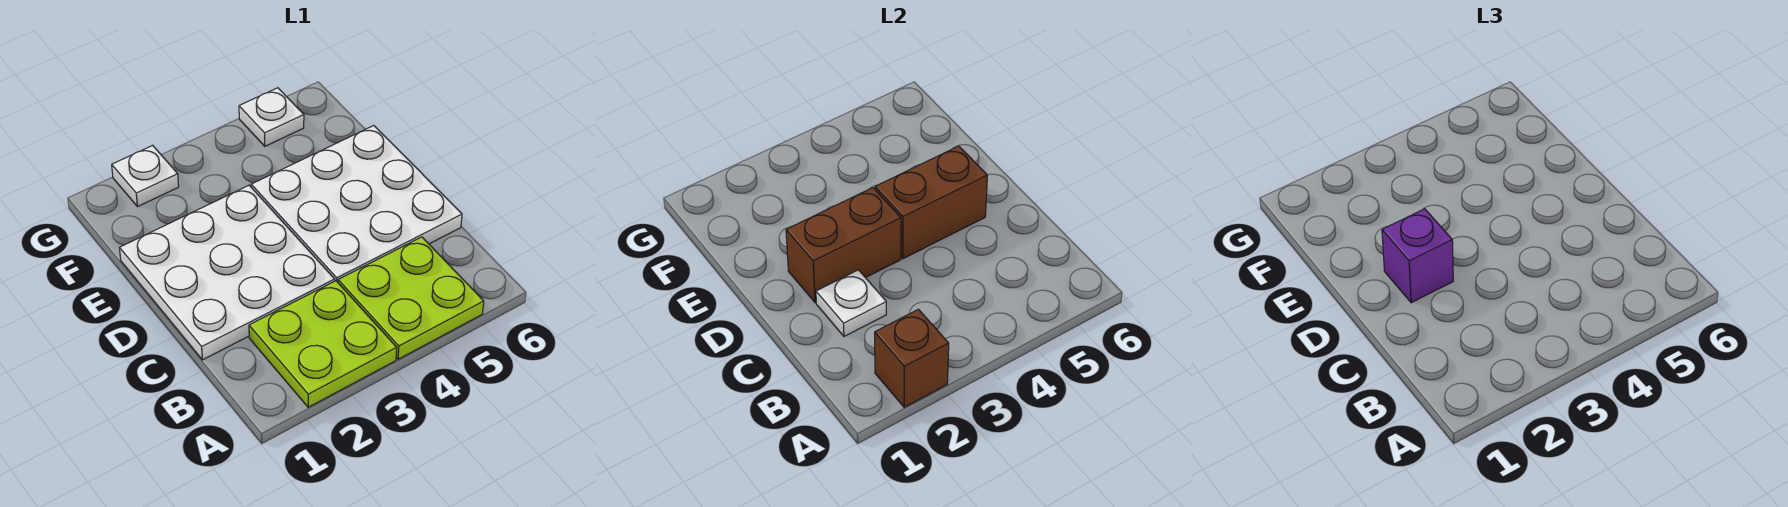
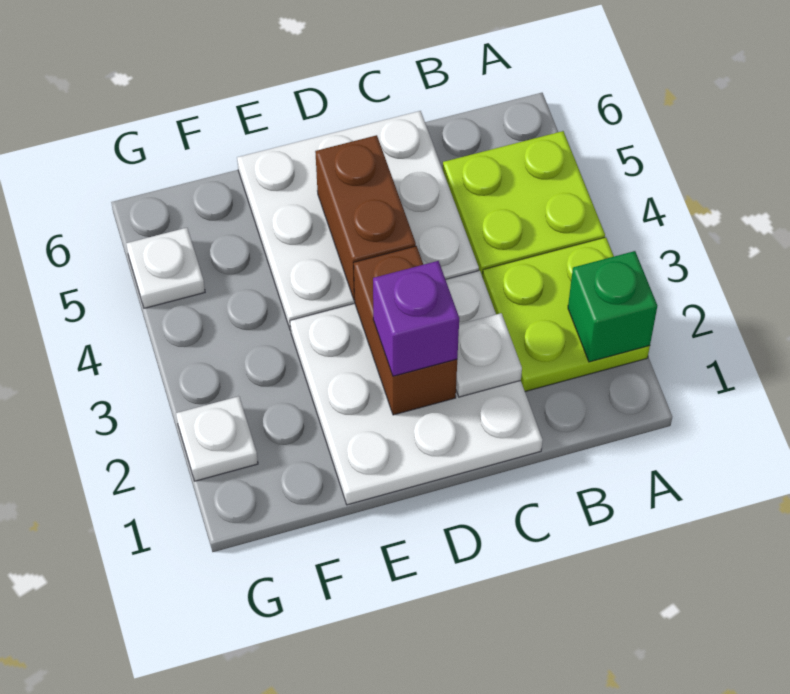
brown brick A2 level 2 -> green brick A2 level 2

